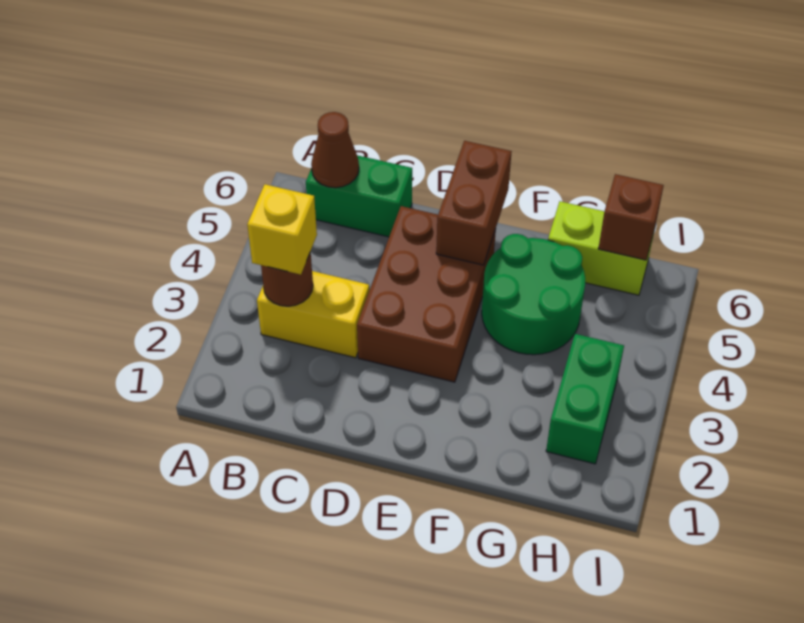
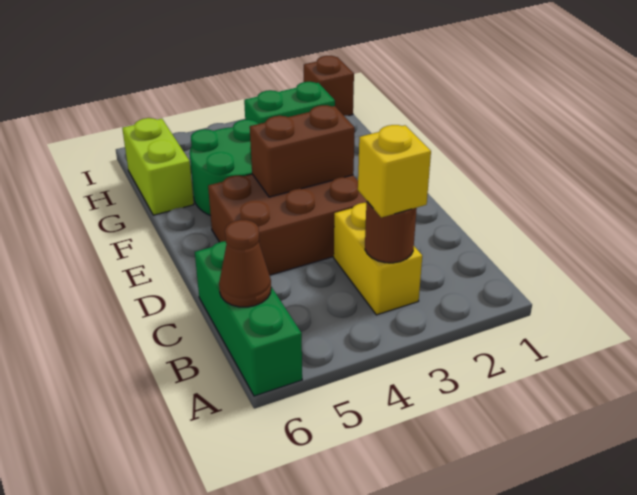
green brick B6:C6 level 1 -> green brick A6:C6 level 1
brown brick E5:E6 level 2 -> brown brick E3:E4 level 2
brown brick H6 level 2 -> brown brick I1 level 1

